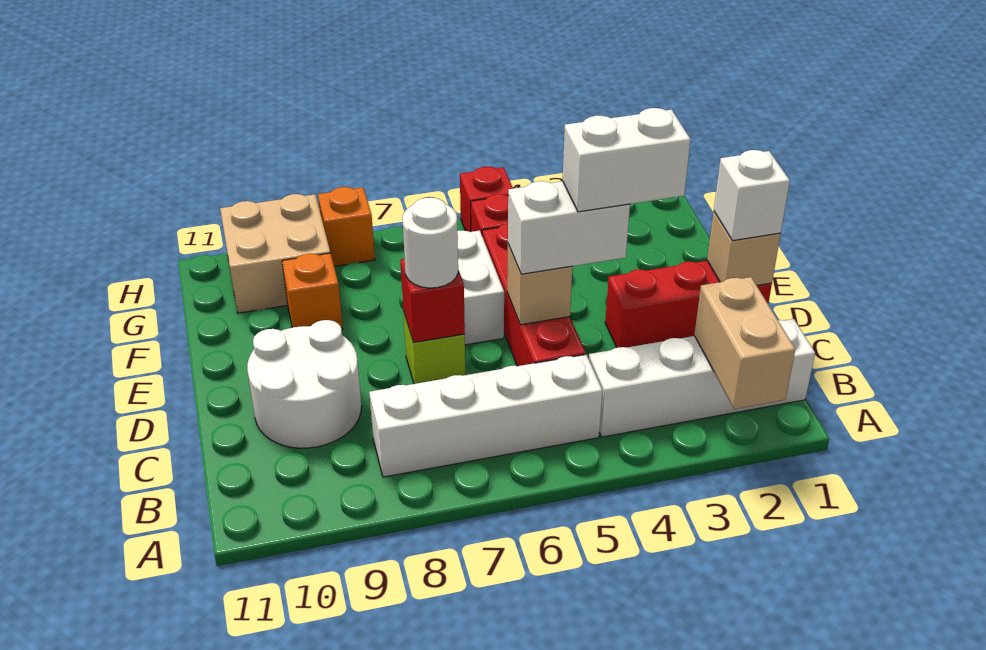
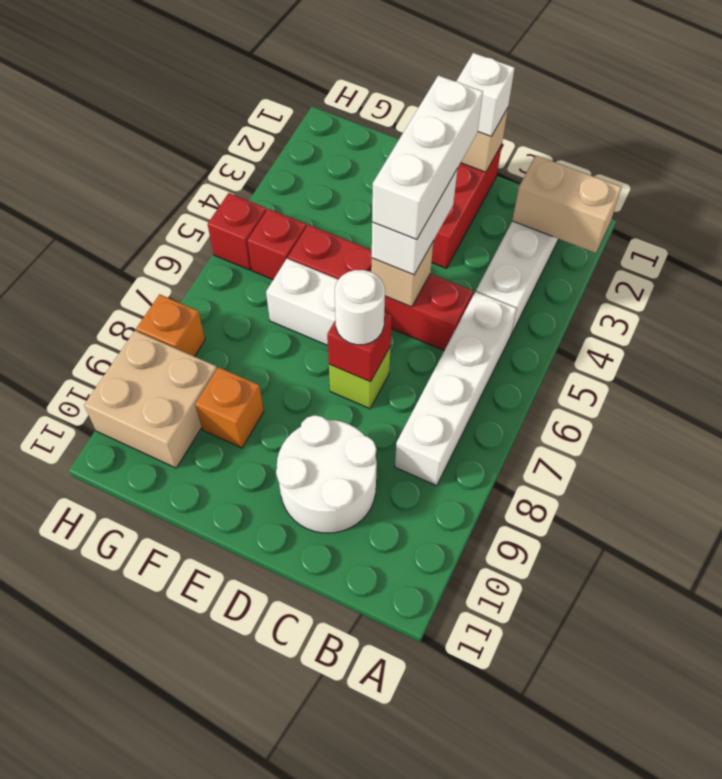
white brick D3:D4 level 4 -> white brick D3:D5 level 4

